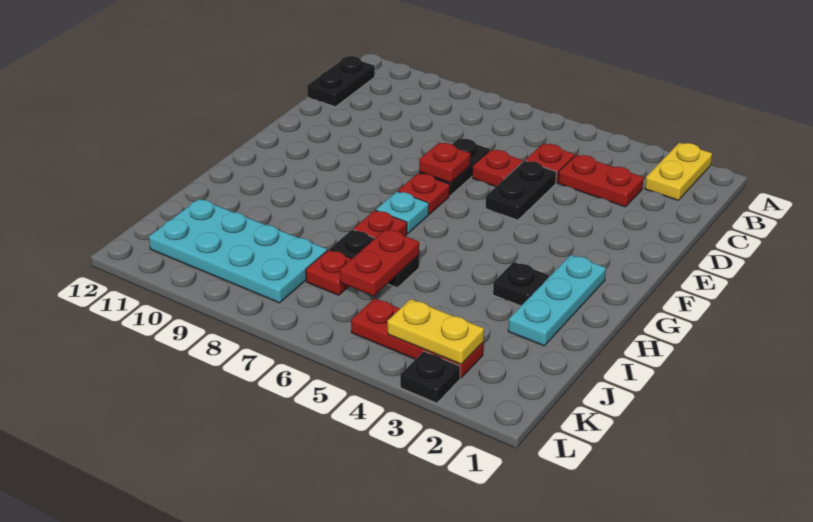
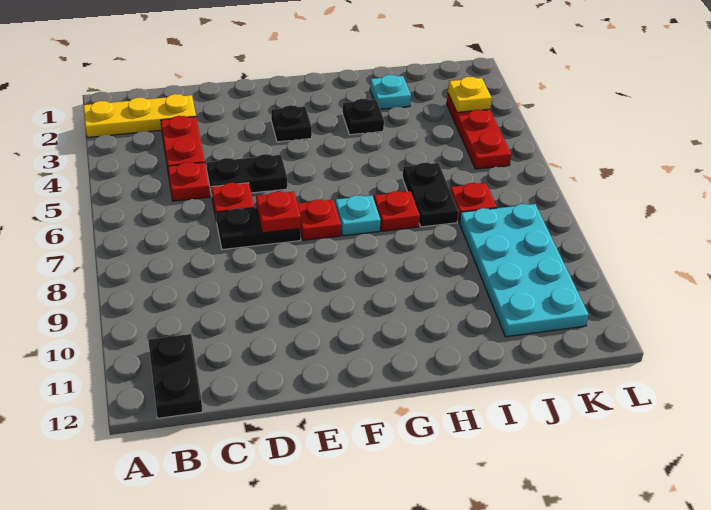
yellow plate A2:B2 level 1 -> yellow plate A2:C2 level 1
black plate B12:C12 level 1 -> black plate B11:B12 level 1
cyan plate G2:I2 level 1 -> cyan plate I2 level 1
red plate I6:J6 level 2 -> none
yellow plate K3:K4 level 2 -> yellow plate K3 level 2
black plate L3 level 1 -> black plate F3 level 1

